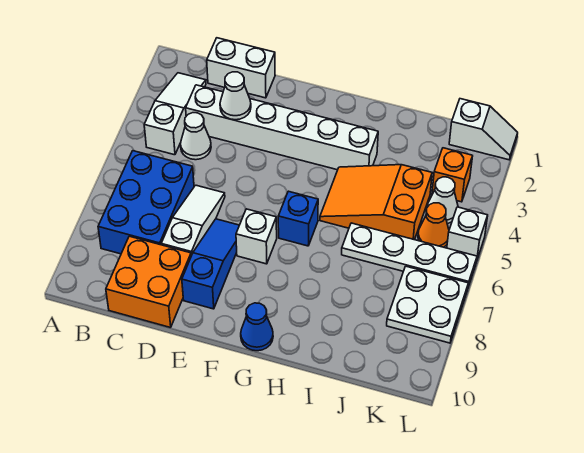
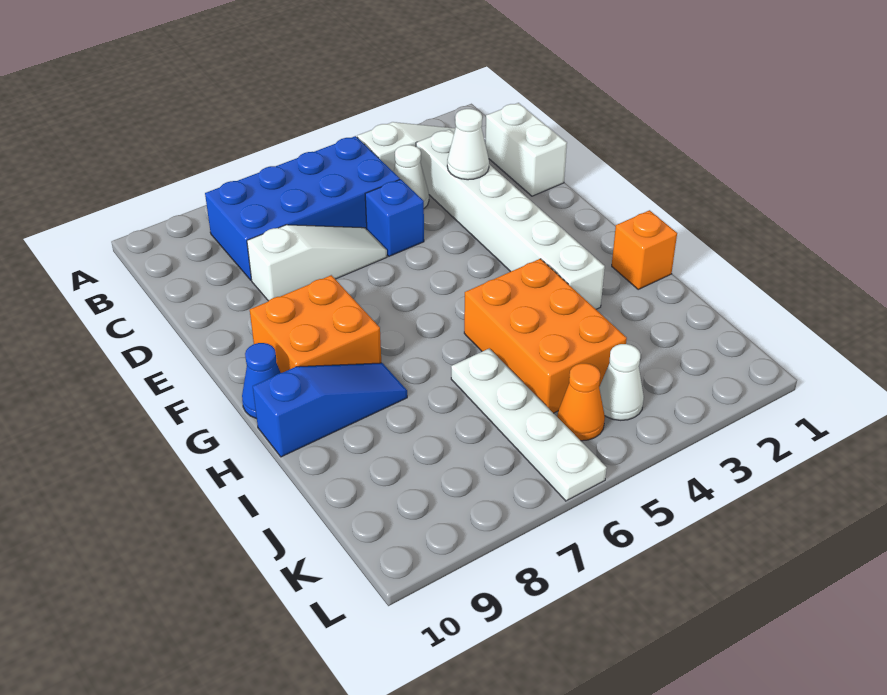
blue brick B6:C8 level 1 -> blue brick B5:C8 level 1
orange brick C9:D10 level 1 -> orange brick F8:G9 level 1
blue slope E7:E9 level 1 top 9 -> blue slope H8:H10 level 1 top 10
white brick F7 level 1 -> none
blue brick G6 level 1 -> blue brick D5 level 1
orange slope H4:J5 level 1 top J -> orange brick H4:J5 level 1
white slope K1:L1 level 1 top K -> none
orange brick K3 level 1 -> orange brick H1 level 1
white plate K7:L8 level 1 -> none
white brick L5 level 1 -> none

